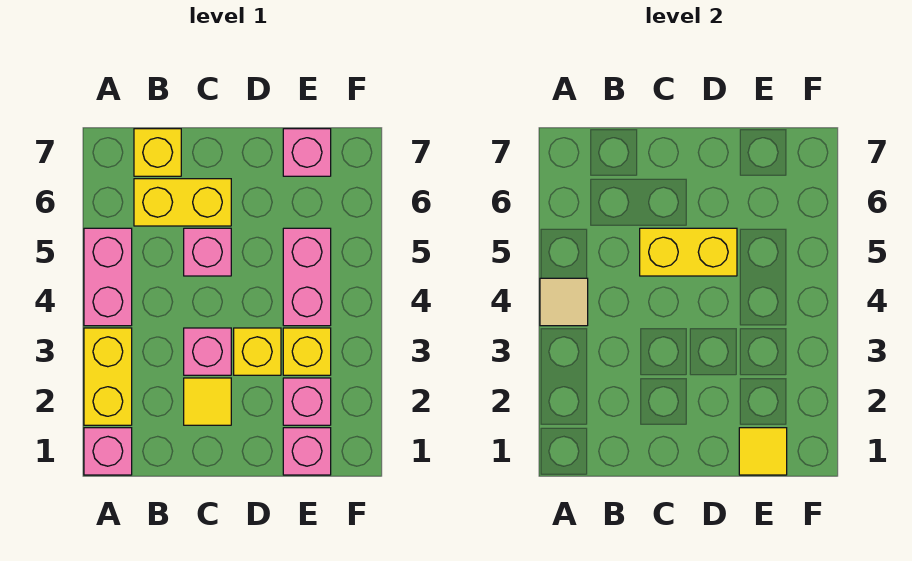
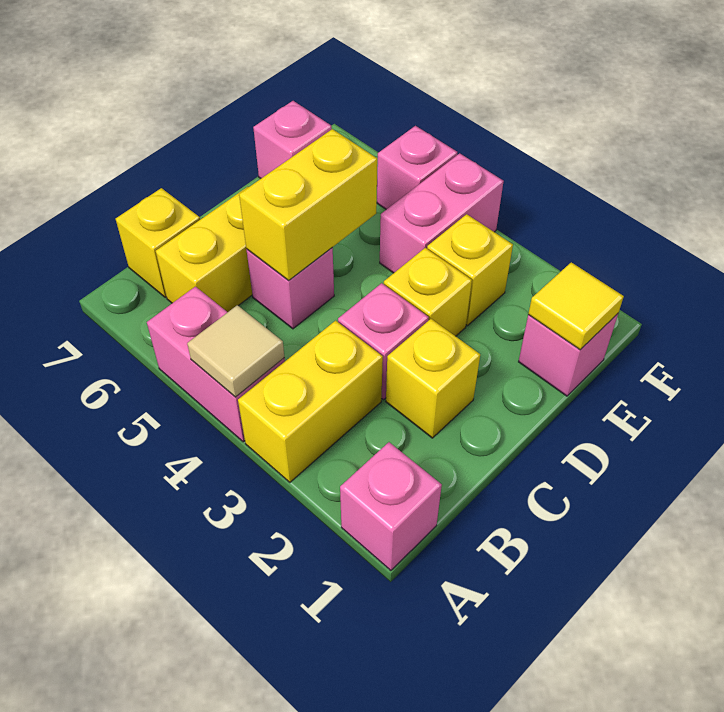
yellow brick A2:A3 level 1 -> yellow brick A3:B3 level 1
yellow tile C2 level 1 -> yellow brick C2 level 1
pink brick E2 level 1 -> pink brick F5 level 1
pink brick E4:E5 level 1 -> pink brick E4:F4 level 1

